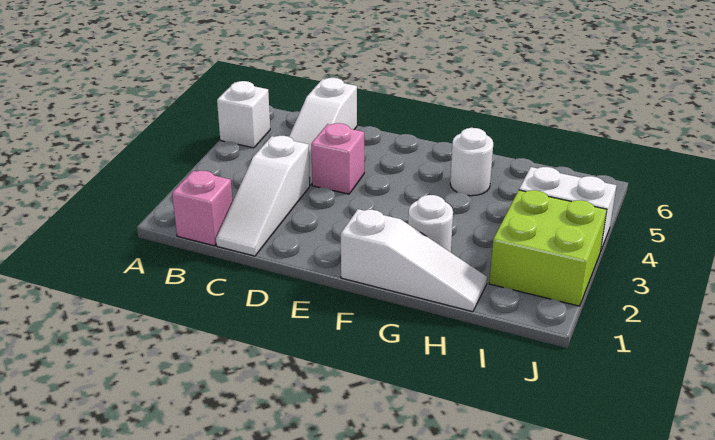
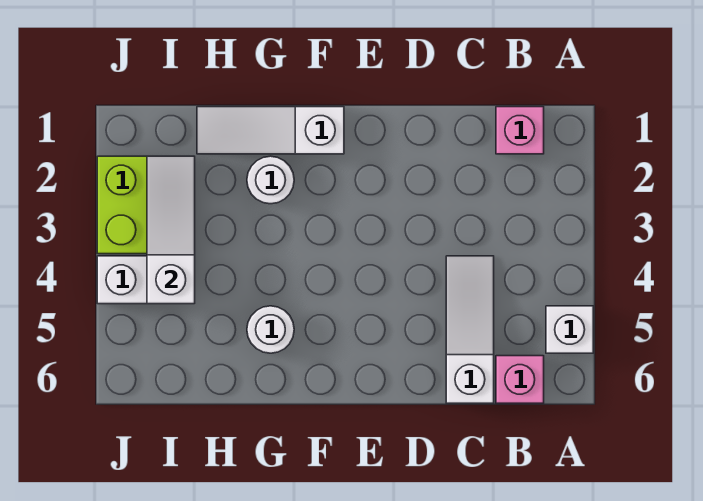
white slope C1:C3 level 1 top 3 -> white slope I2:I4 level 2 top 4
pink brick D4 level 1 -> pink brick B6 level 1

